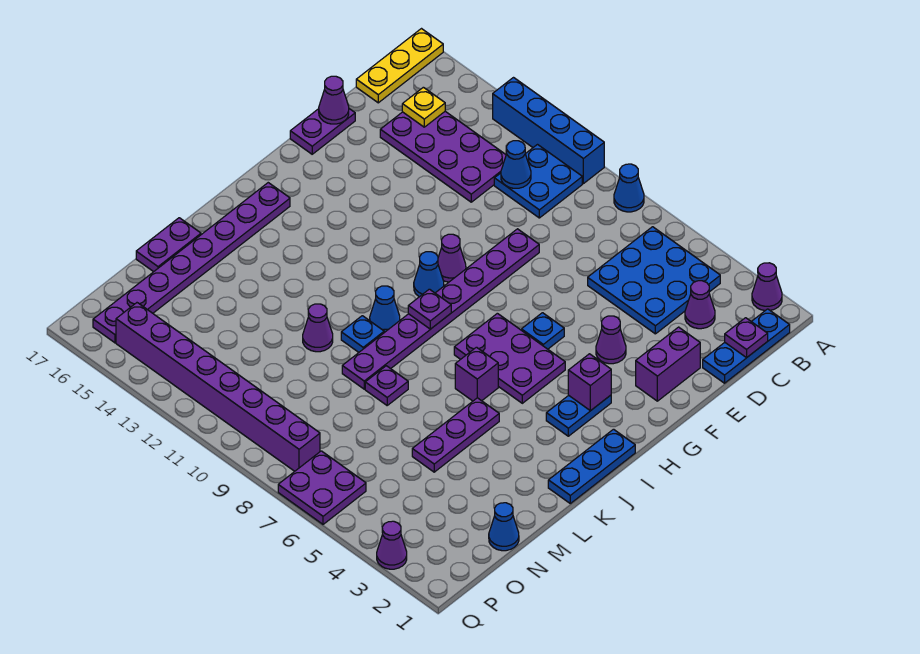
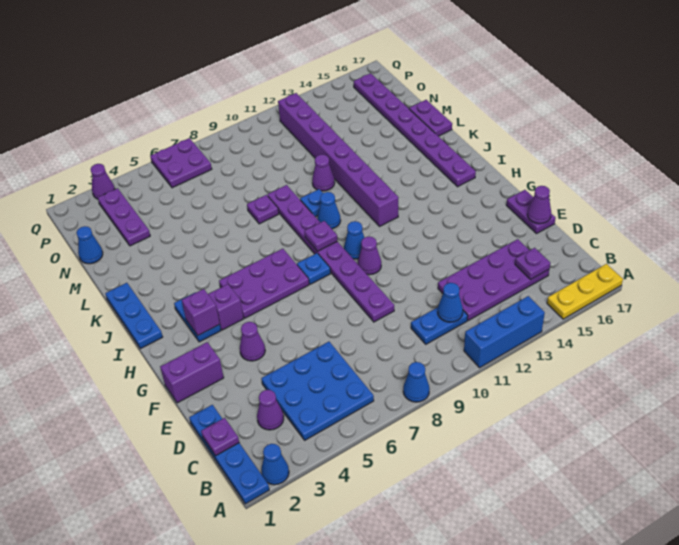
purple cone A2 level 1 -> blue cone A2 level 1
blue brick A10:A13 level 1 -> blue brick A11:A13 level 1
yellow plate A17:C17 level 1 -> yellow plate A15:A17 level 1
blue plate B1:D1 level 1 -> blue plate A1:D1 level 1
blue plate B10:C11 level 1 -> blue plate C10:C11 level 1
yellow plate C15 level 2 -> purple plate C15 level 2
purple brick E2:F2 level 1 -> purple brick F1:F2 level 1
blue plate G6 level 1 -> blue plate H8 level 1
purple brick J6 level 1 -> purple brick H4 level 1
purple plate K5:M5 level 1 -> purple plate N3:P3 level 1
purple brick P8:P15 level 1 -> purple brick I12:P12 level 1

